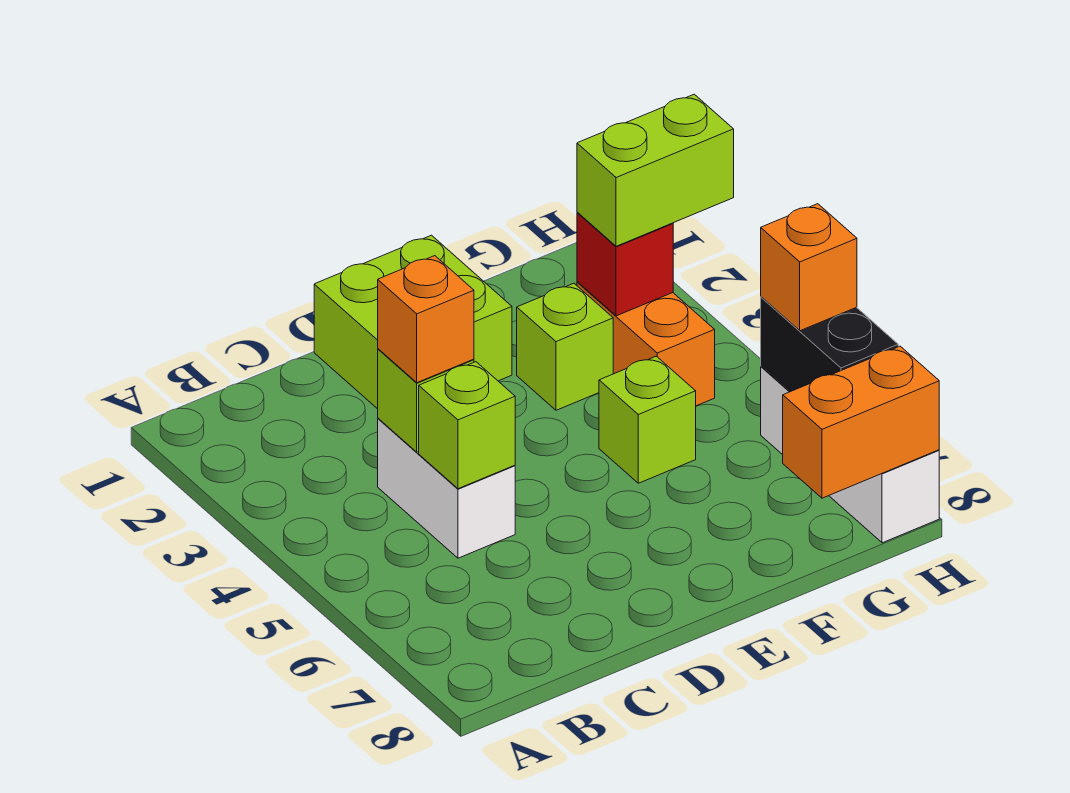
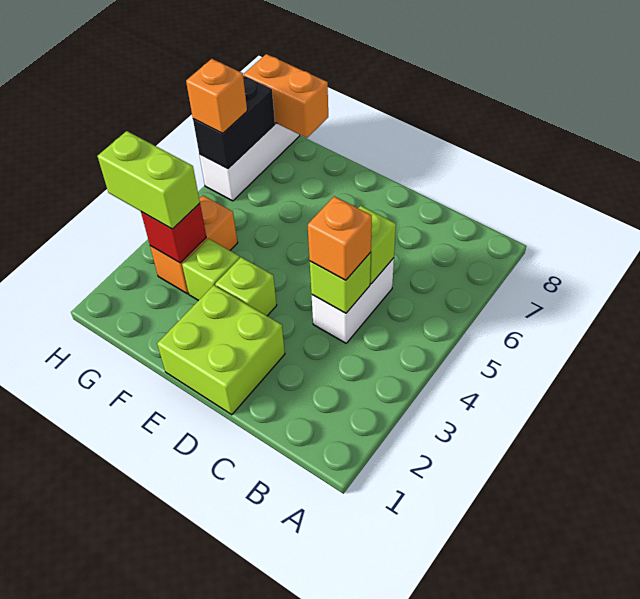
lime brick F5 level 1 -> lime brick E3 level 1

